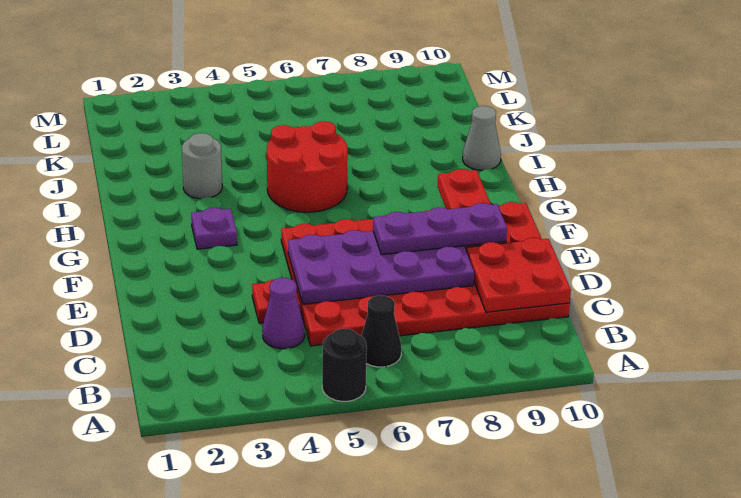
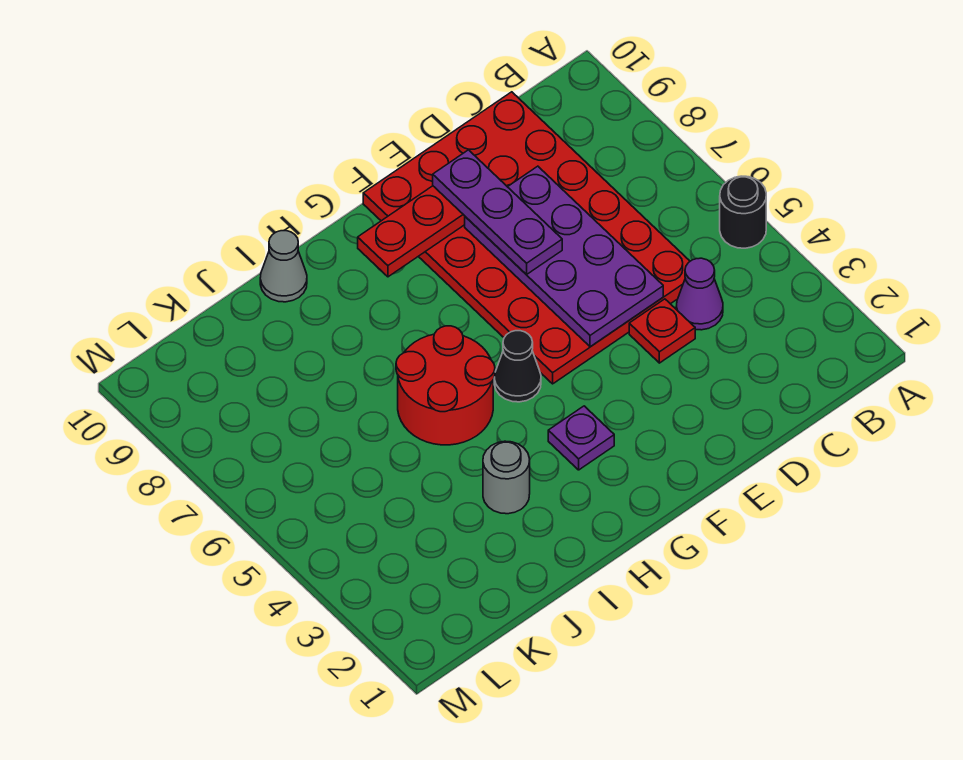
black cone B6 level 1 -> black cone G5 level 1
red plate C9:D10 level 2 -> none

